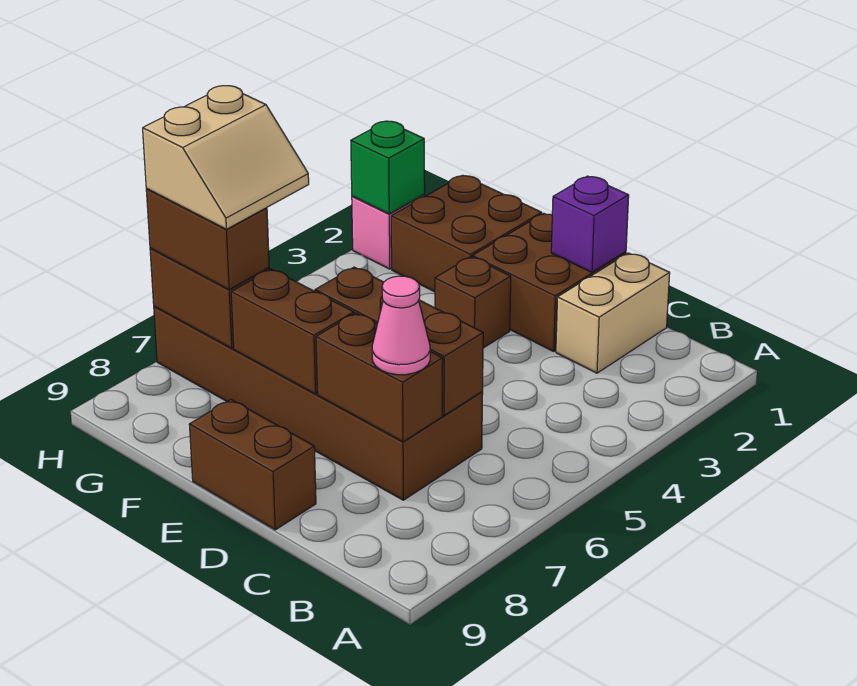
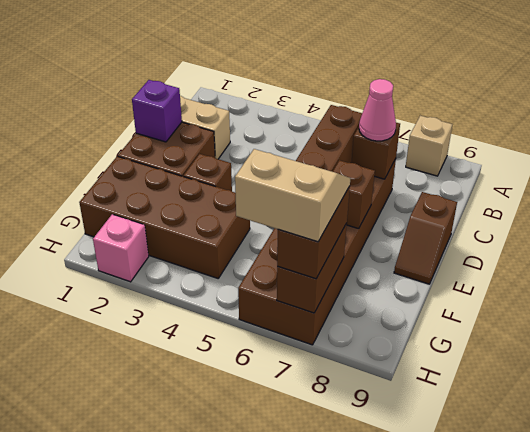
none -> tan brick A8 level 1
brown brick C7:D7 level 2 -> brown brick C7 level 2
brown brick D9:E9 level 1 -> brown slope D9:E9 level 1 top D
brown brick E7:F7 level 2 -> brown brick E7 level 2
brown brick F1:G2 level 1 -> brown brick F1:G4 level 1
green brick H2 level 2 -> none

